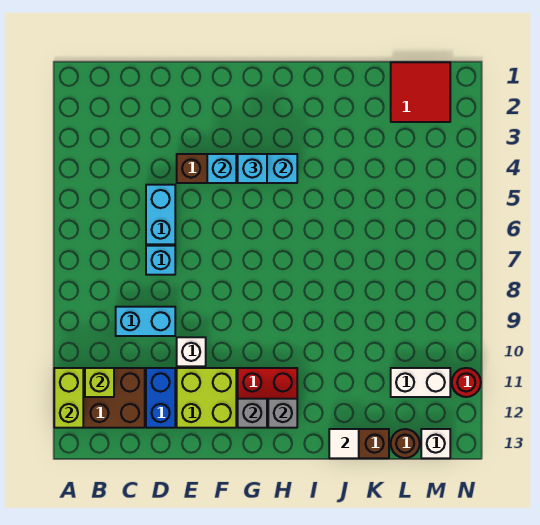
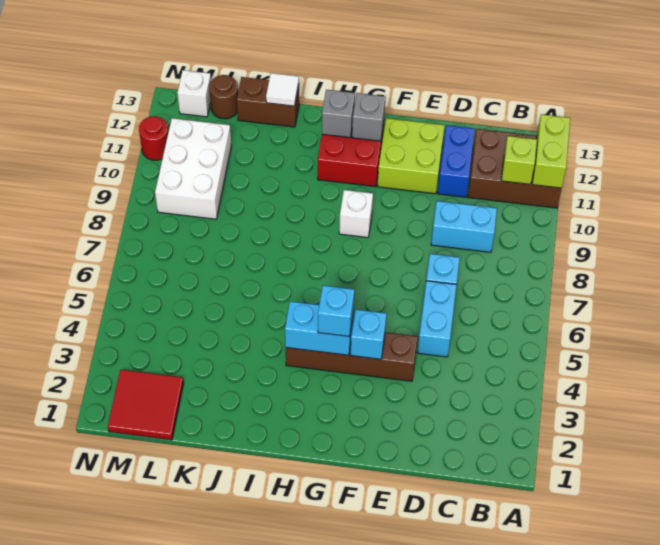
white brick E10 level 1 -> white brick G9 level 1
white brick L11:M11 level 1 -> white brick L9:M11 level 1

